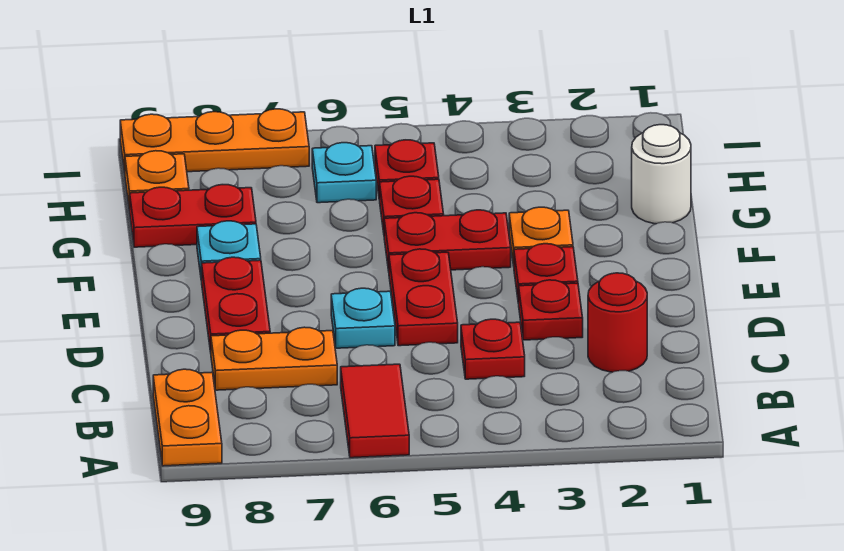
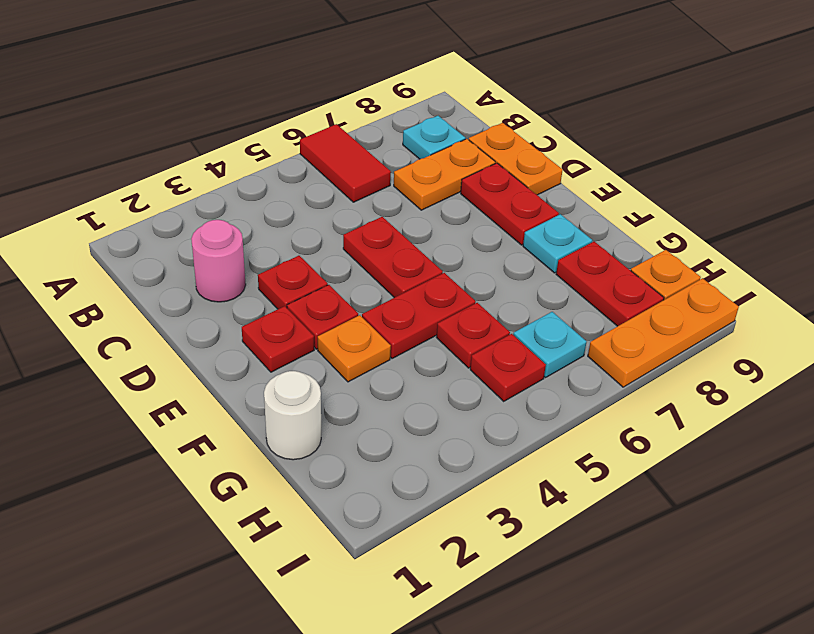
orange plate A9:B9 level 1 -> orange plate C9:D9 level 1
red round brick C2 level 1 -> pink round brick C2 level 1
red plate C4 level 1 -> red plate E2 level 1
cyan plate D6 level 1 -> cyan plate B8 level 1
red plate G8:G9 level 1 -> red plate G8:H8 level 1

